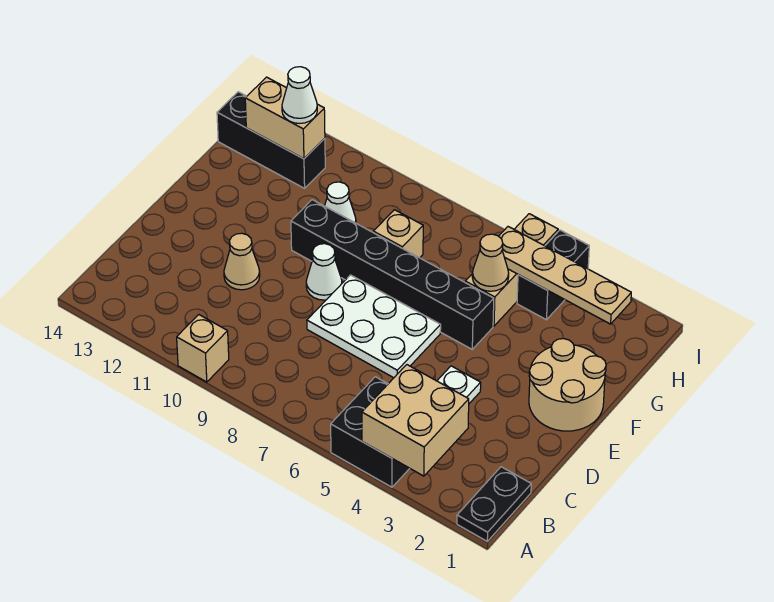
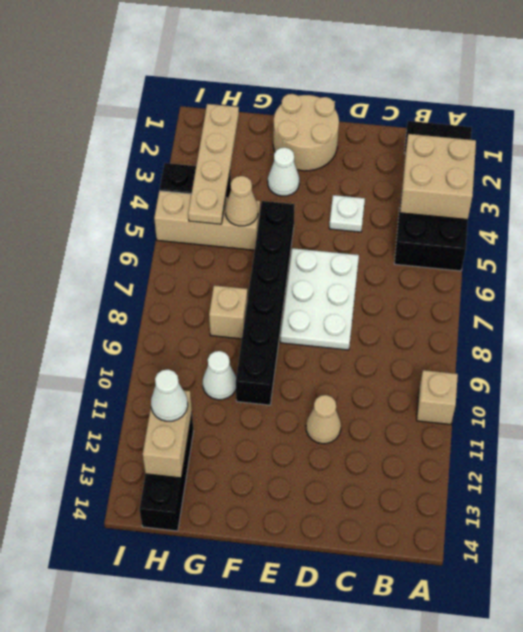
white cone E9 level 1 -> white cone F3 level 1

